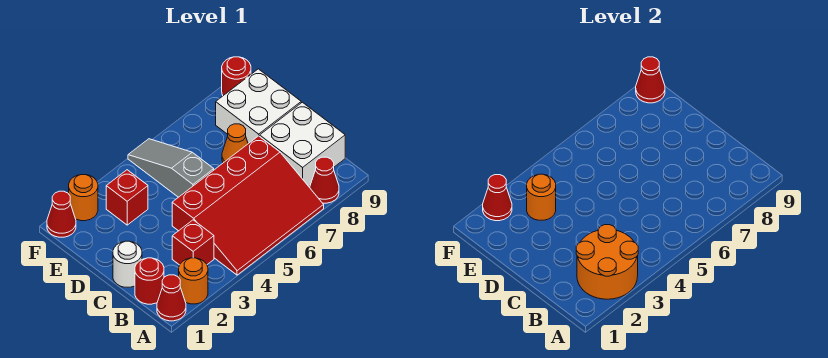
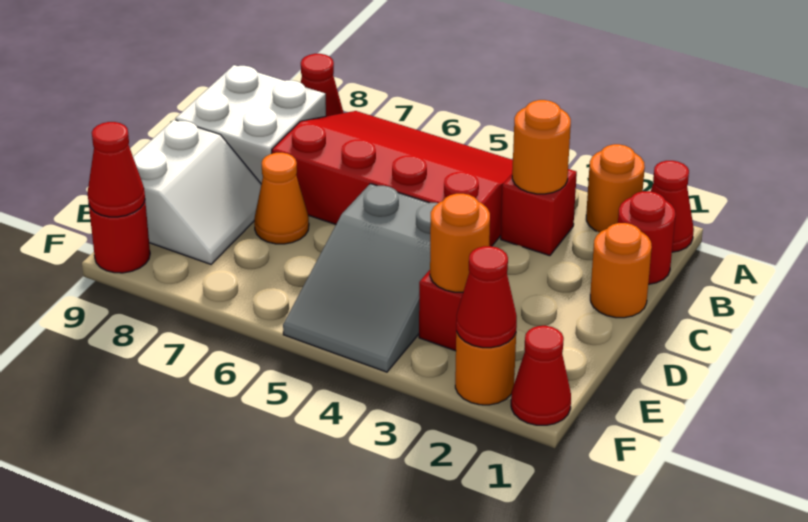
orange round brick A2:B3 level 2 -> orange round brick B3 level 2
white round brick C1 level 1 -> orange round brick C1 level 1
grey slope D5:F5 level 1 top D -> grey slope D4:F5 level 1 top D
white brick D8:E9 level 1 -> white slope D8:E9 level 1 top 9

